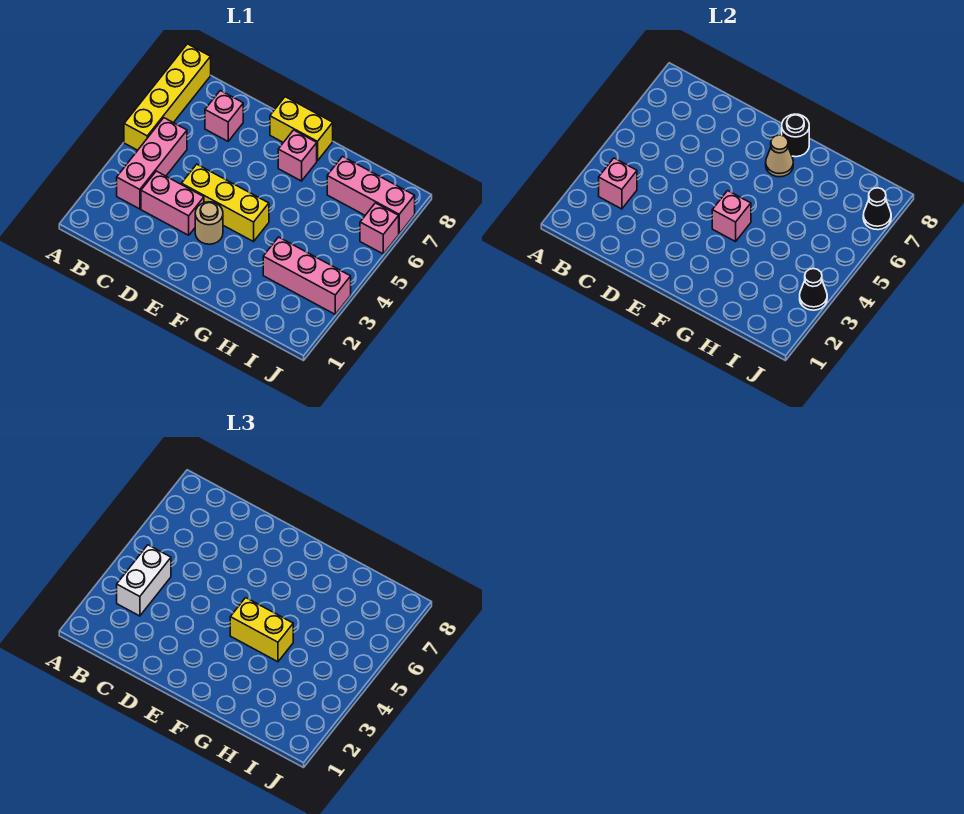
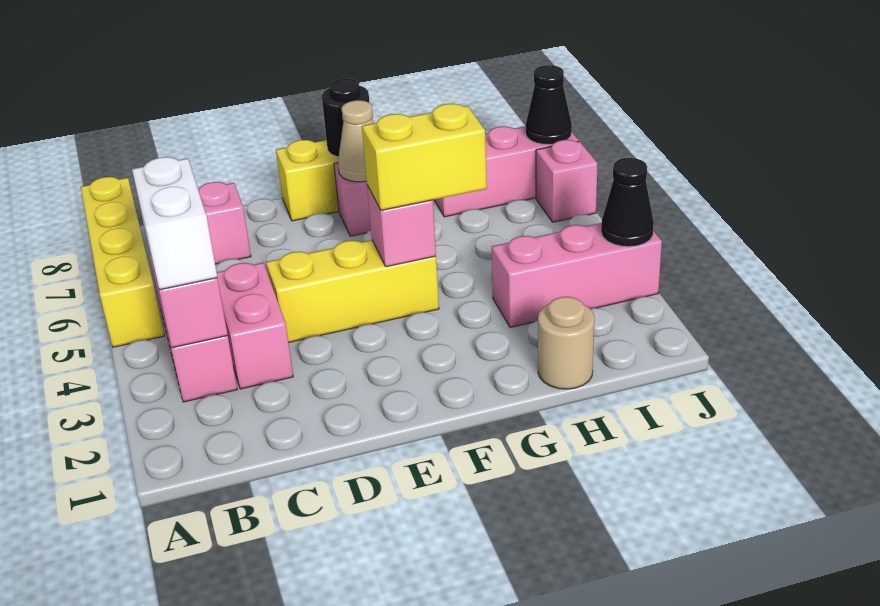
pink brick C3:D3 level 1 -> pink brick C3:C4 level 1
tan round brick E3 level 1 -> tan round brick H1 level 1

